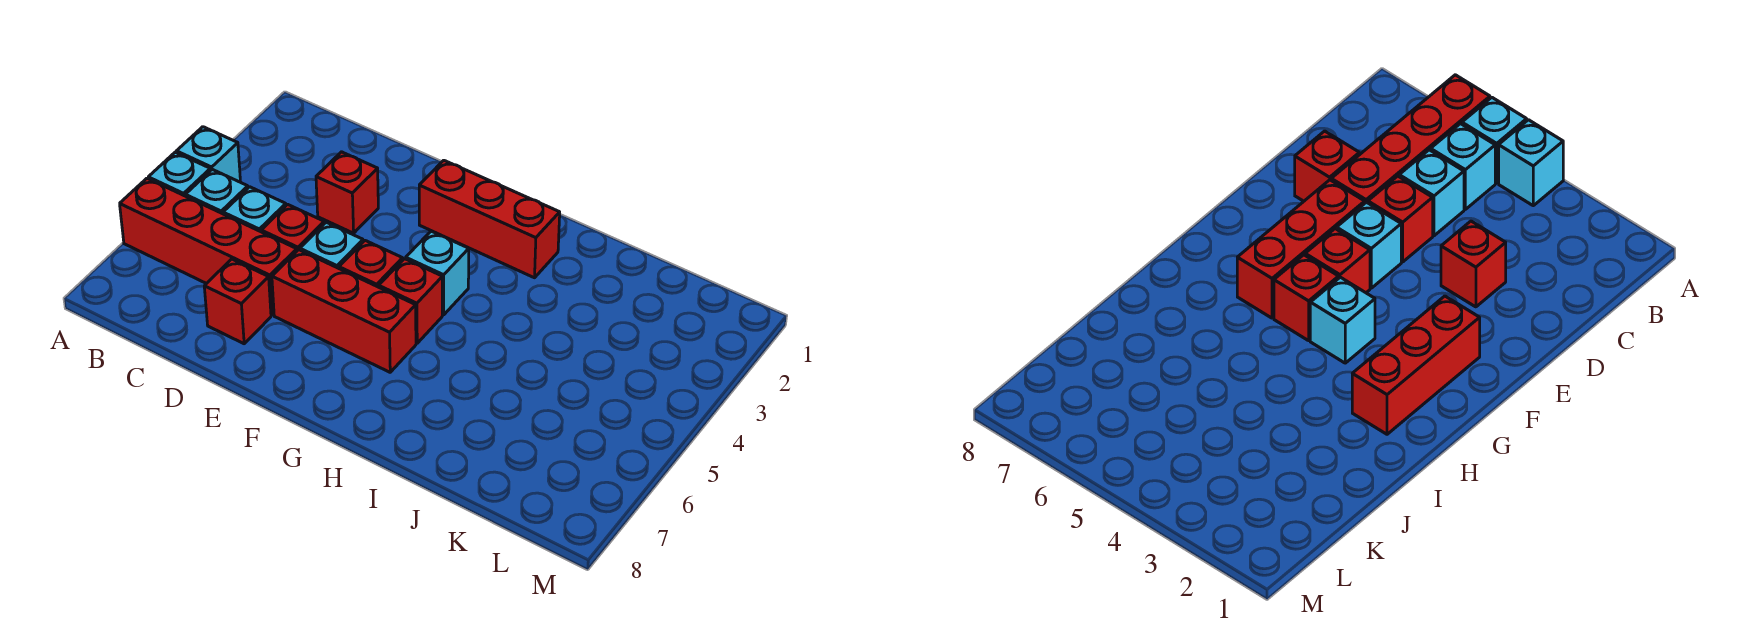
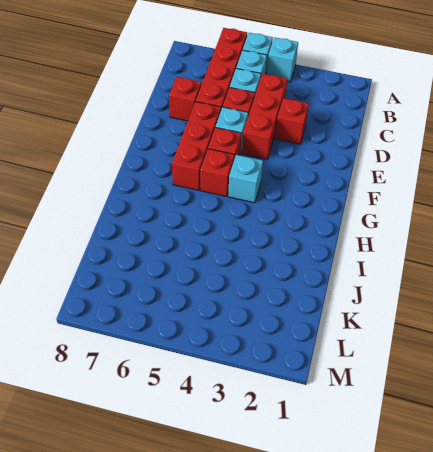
red brick F2:H2 level 1 -> red brick C4:E4 level 1

